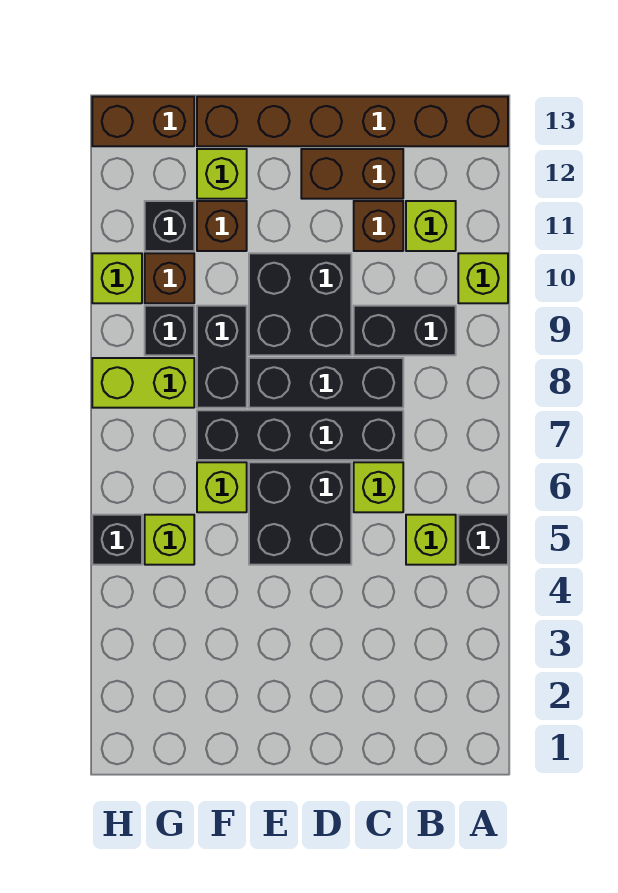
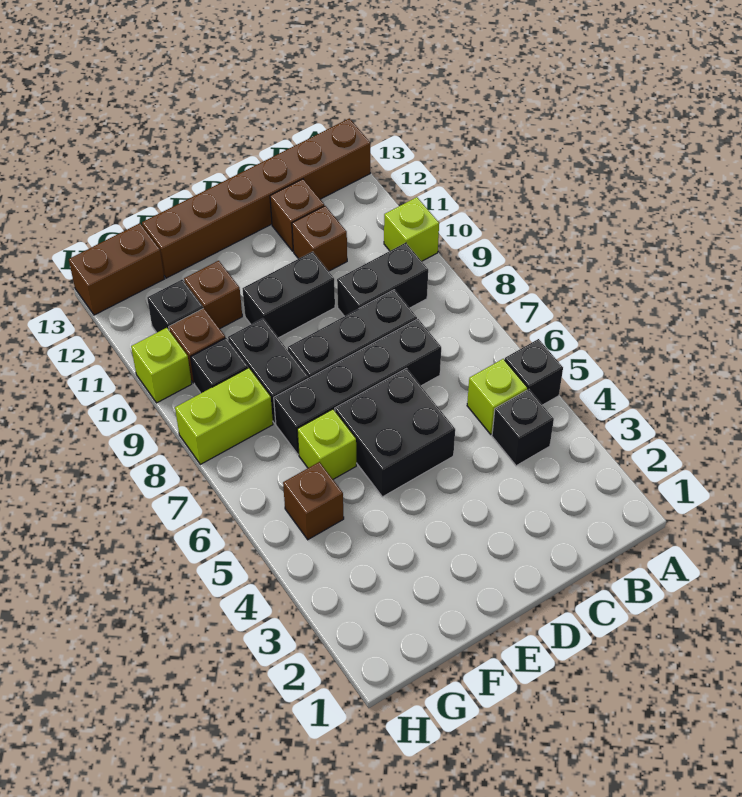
lime brick B11 level 1 -> none
lime brick C6 level 1 -> none
brown brick C12:D12 level 1 -> brown brick C12 level 1
black brick D9:E10 level 1 -> black brick D10:E10 level 1
lime brick F12 level 1 -> none
lime brick G5 level 1 -> brown brick G5 level 1
black brick H5 level 1 -> black brick B4 level 1

